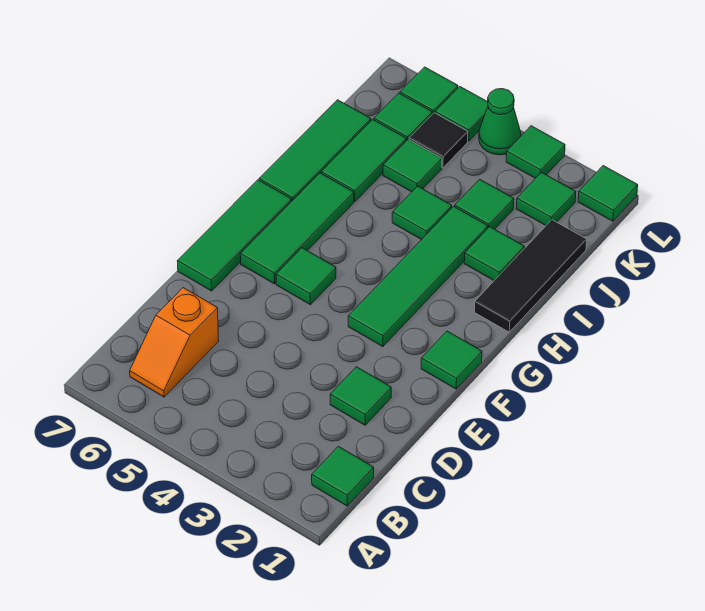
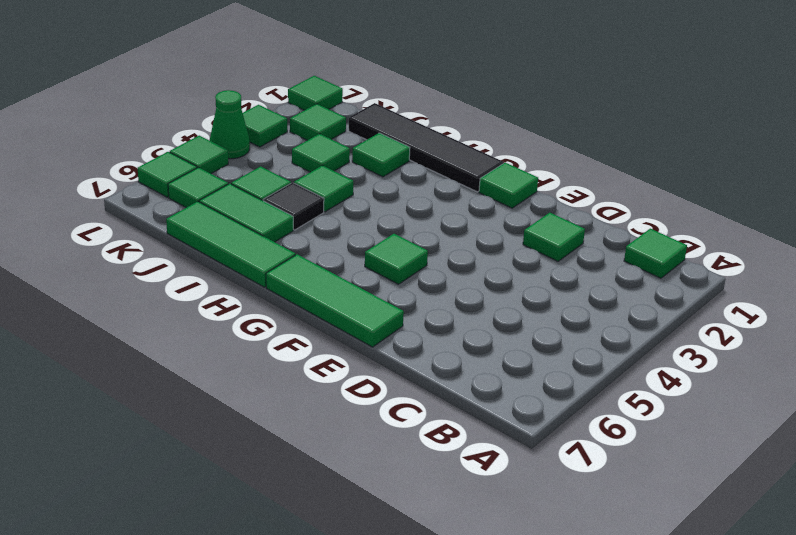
orange slope B6:C6 level 1 top C -> none
green tile F3:I3 level 1 -> none
green tile F6:H6 level 1 -> none
black tile H1:J1 level 1 -> black tile G1:J1 level 1
black tile K5 level 1 -> black tile I5 level 1

